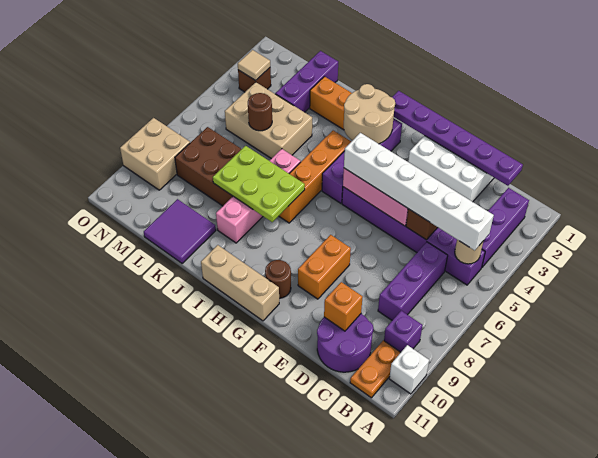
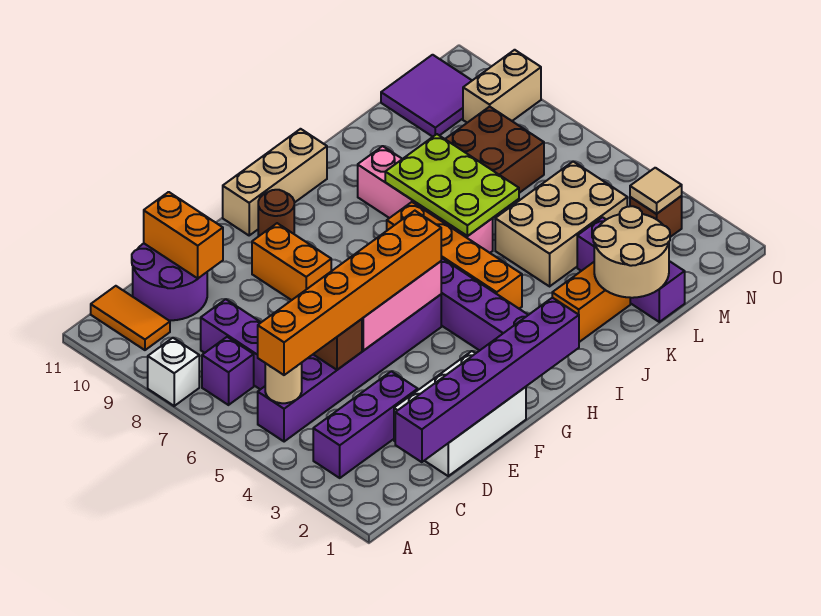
white brick A10 level 1 -> white brick A8 level 1
purple brick B2:B4 level 1 -> purple brick B3:D3 level 1
white brick B5:G5 level 3 -> orange brick B5:G5 level 3
purple brick B9 level 1 -> purple brick B7 level 1
orange plate B10:B11 level 1 -> orange tile B10:B11 level 1
purple plate C1:H1 level 2 -> purple brick C1:H1 level 2
orange brick D10 level 2 -> orange brick D10:D11 level 2
tan round brick H2:I3 level 2 -> tan round brick K1:L2 level 2
lime plate I7:K8 level 2 -> lime plate J6:K8 level 2
purple tile K10:L11 level 1 -> purple tile M10:N11 level 1
brown round brick L5 level 2 -> none
tan brick N8:O9 level 1 -> tan brick N9:O9 level 1

